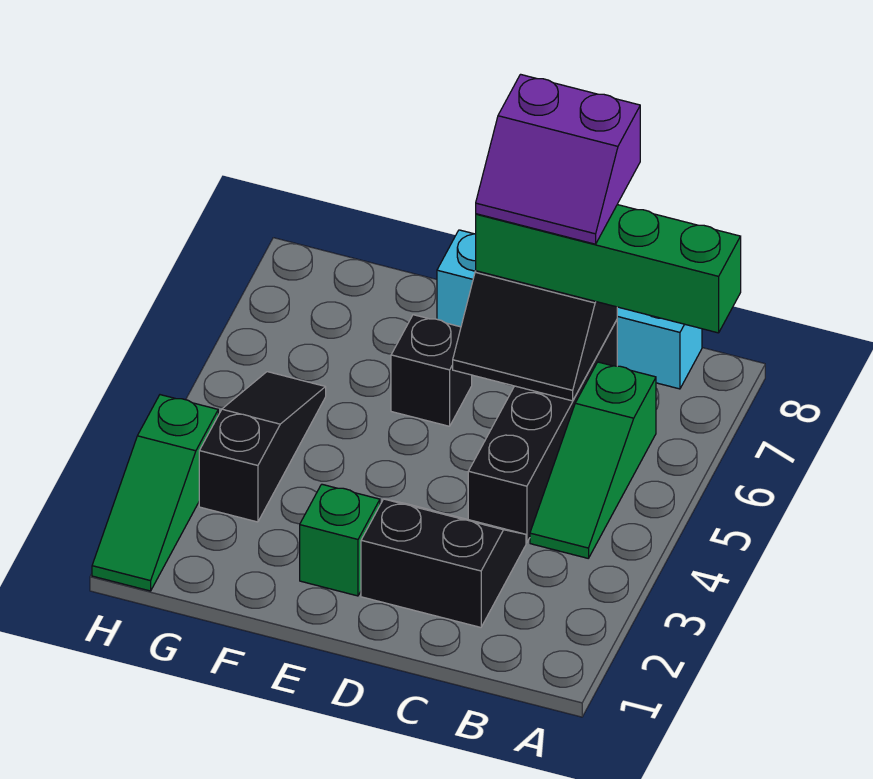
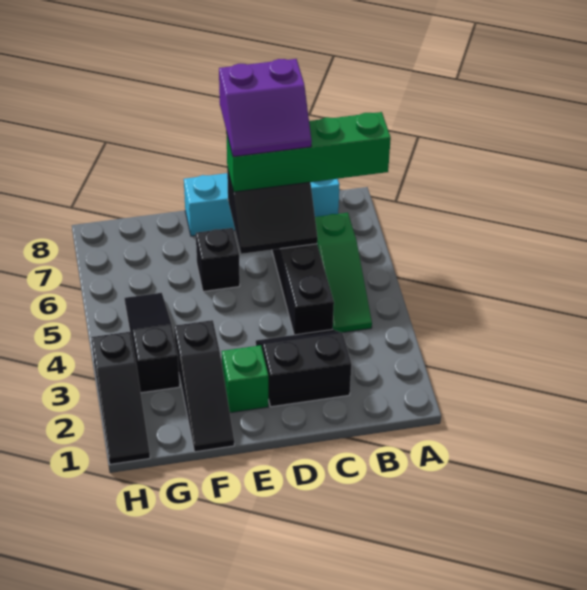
none -> black slope F1:F3 level 1 top 3
green slope H1:H3 level 1 top 3 -> black slope H1:H3 level 1 top 3

